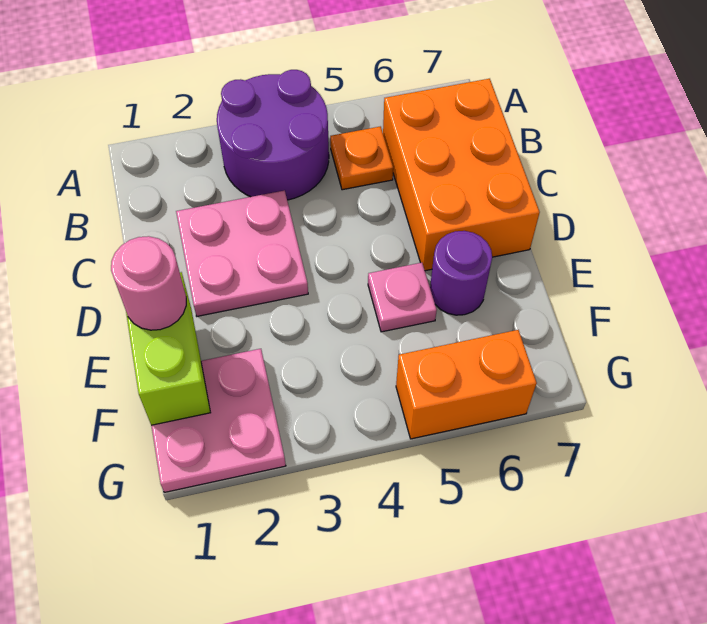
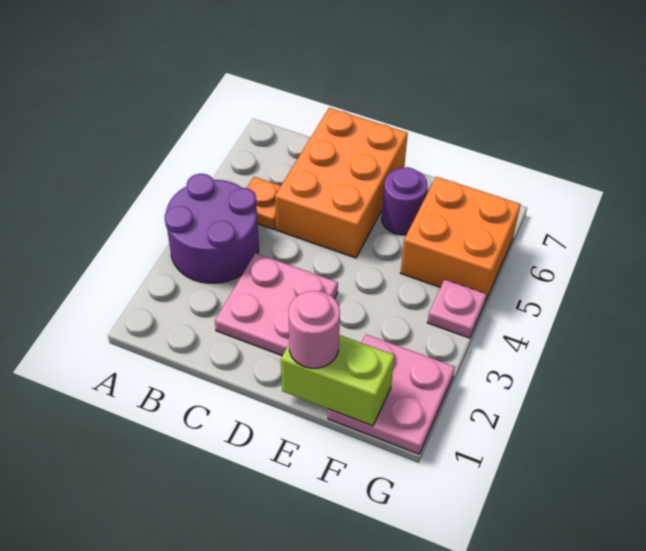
orange brick B6:D7 level 1 -> orange brick C5:D7 level 1
pink plate E5 level 1 -> pink plate G4 level 1
orange brick G5:G6 level 1 -> orange brick F5:G6 level 1

